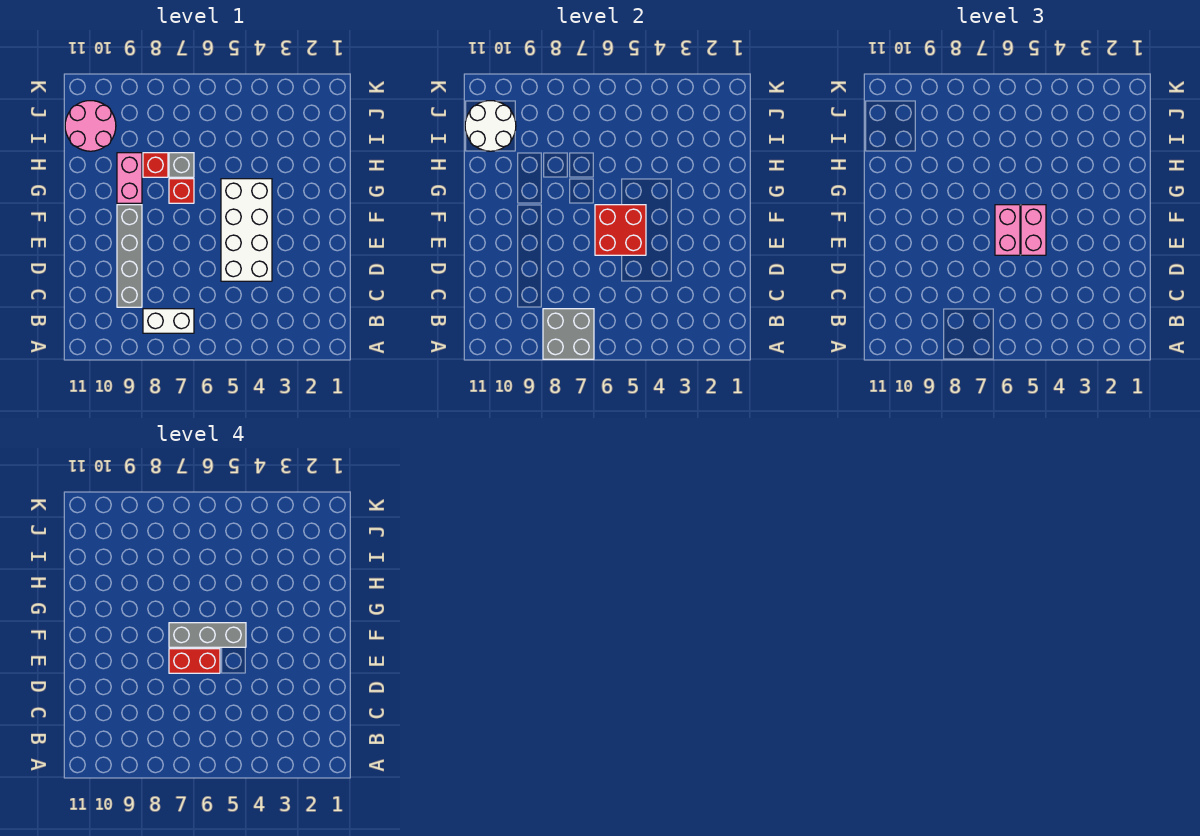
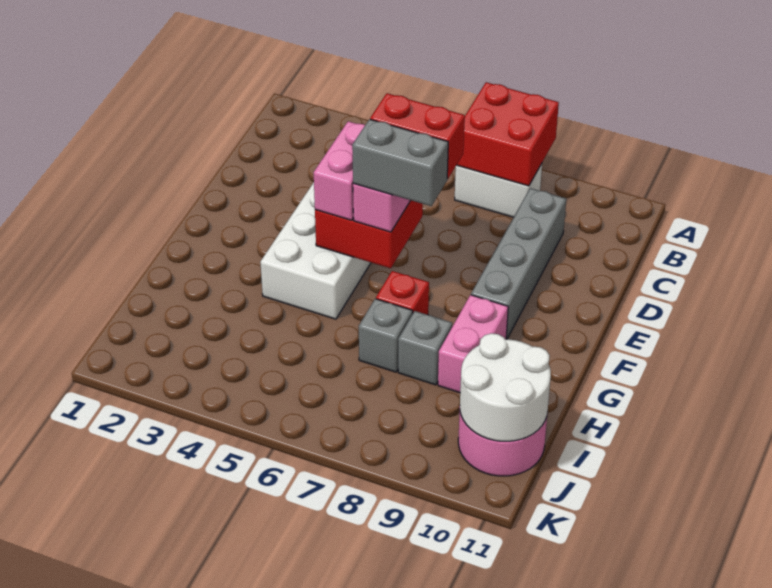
grey brick A7:B8 level 2 -> red brick A7:B8 level 2
grey brick F5:F7 level 4 -> grey brick F6:F7 level 4
red brick H8 level 1 -> grey brick H8 level 1

